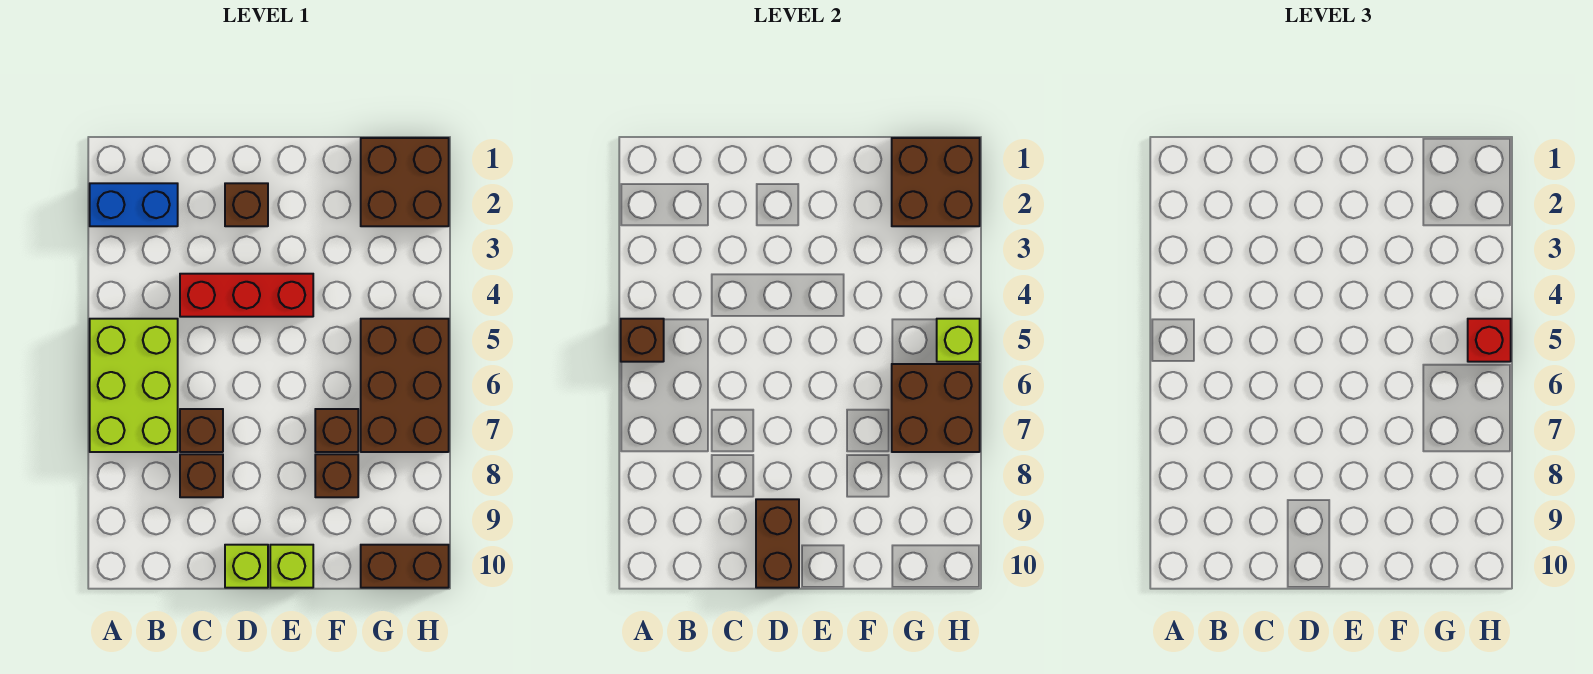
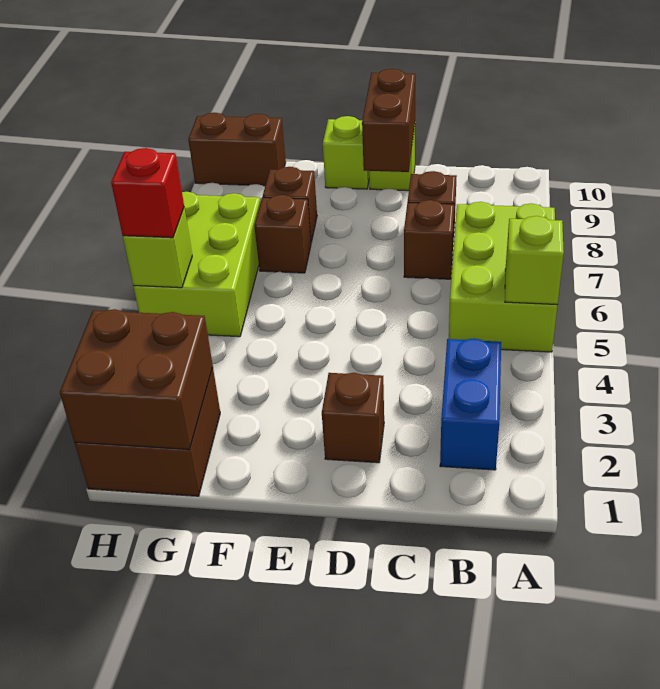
blue brick A2:B2 level 1 -> blue brick B2:B3 level 1
brown brick A5 level 2 -> lime brick A5 level 2
red brick C4:E4 level 1 -> none
brown brick G5:H7 level 1 -> lime brick G5:H7 level 1
brown brick G6:H7 level 2 -> none

